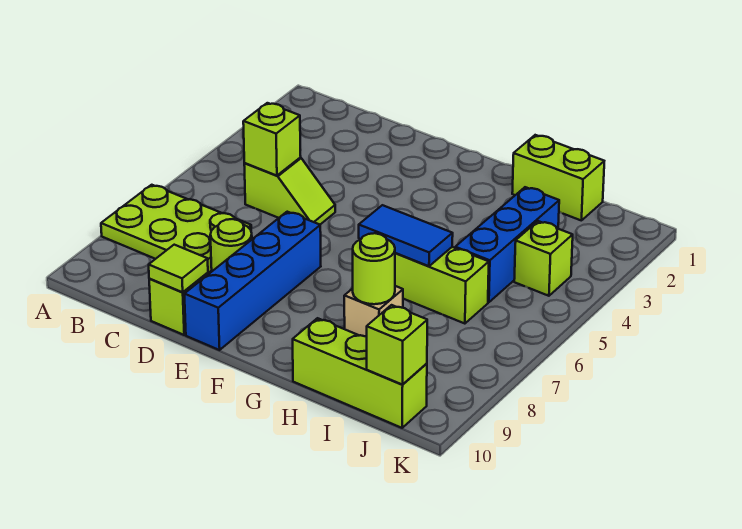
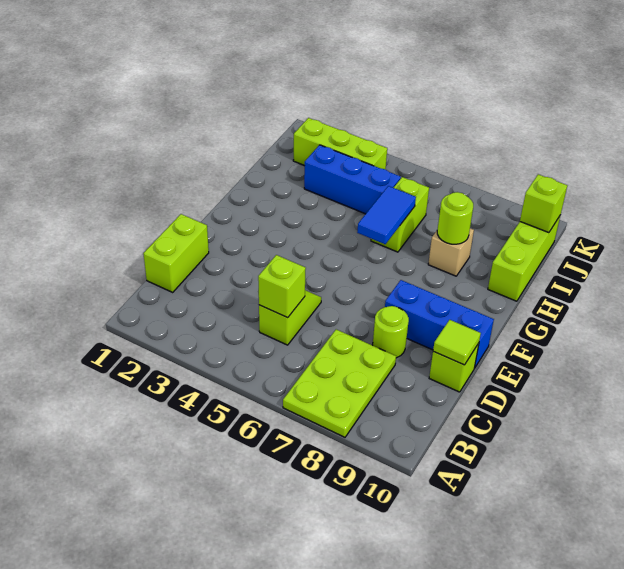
blue brick E7:E10 level 1 -> blue brick E8:E10 level 1
lime brick H1:I1 level 1 -> lime brick C1:D1 level 1
lime brick J4 level 1 -> lime brick J2:J4 level 1

